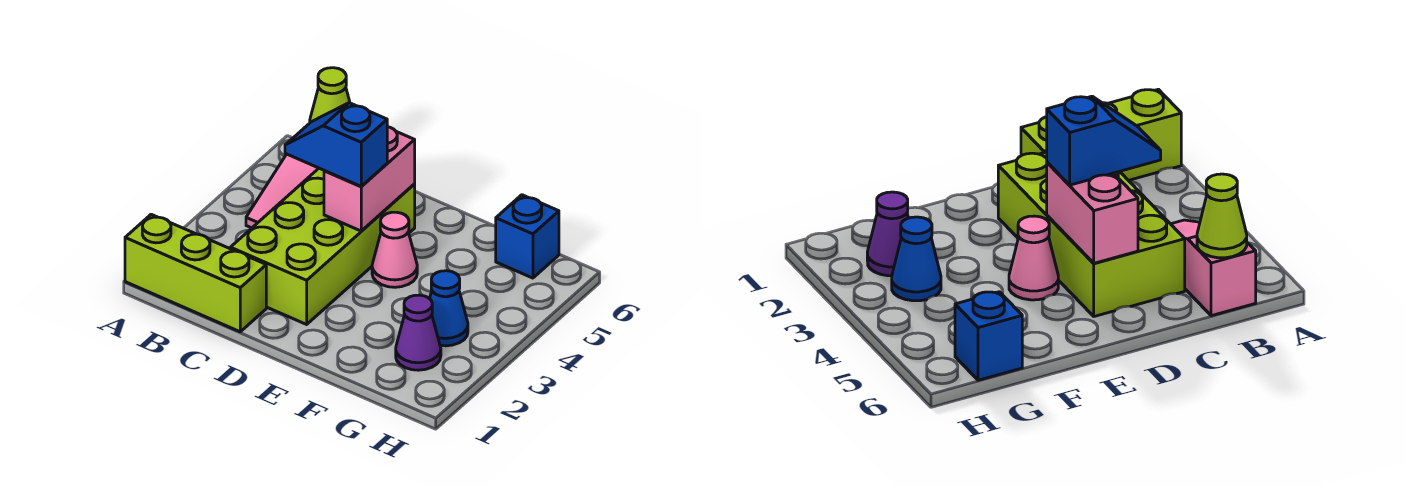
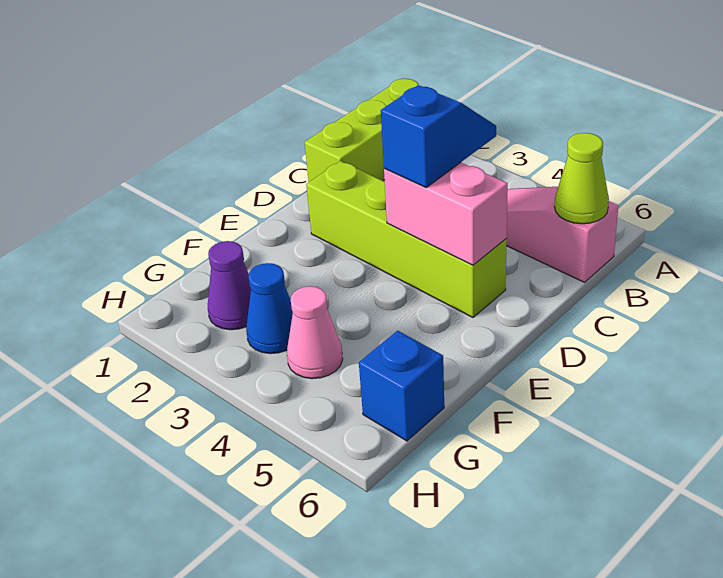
lime brick C2:D5 level 1 -> lime brick D2:D5 level 1
pink cone E4 level 1 -> pink cone G4 level 1

